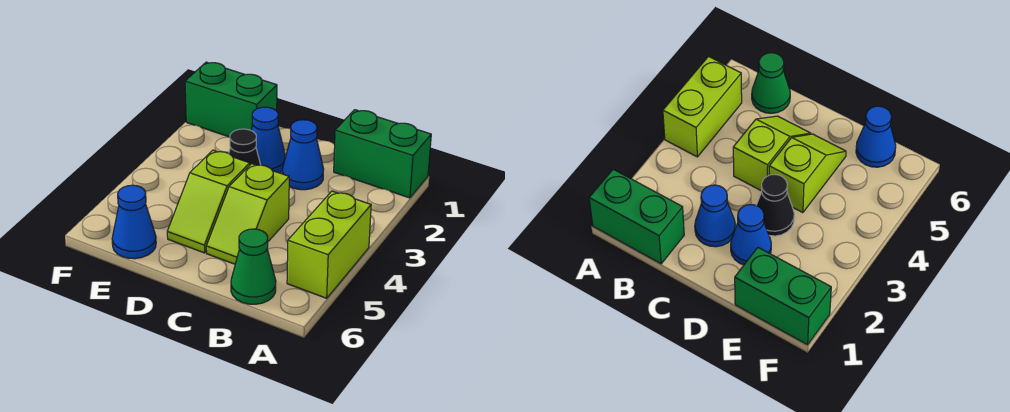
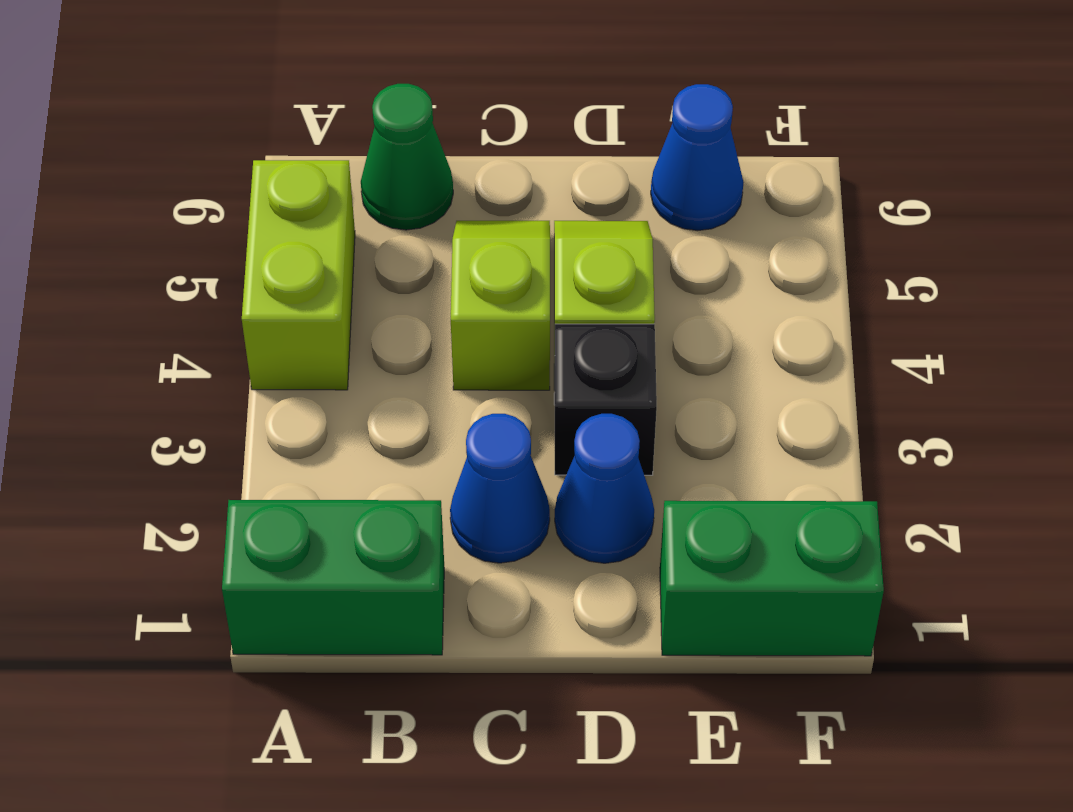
black cone D3 level 1 -> black brick D3 level 1

